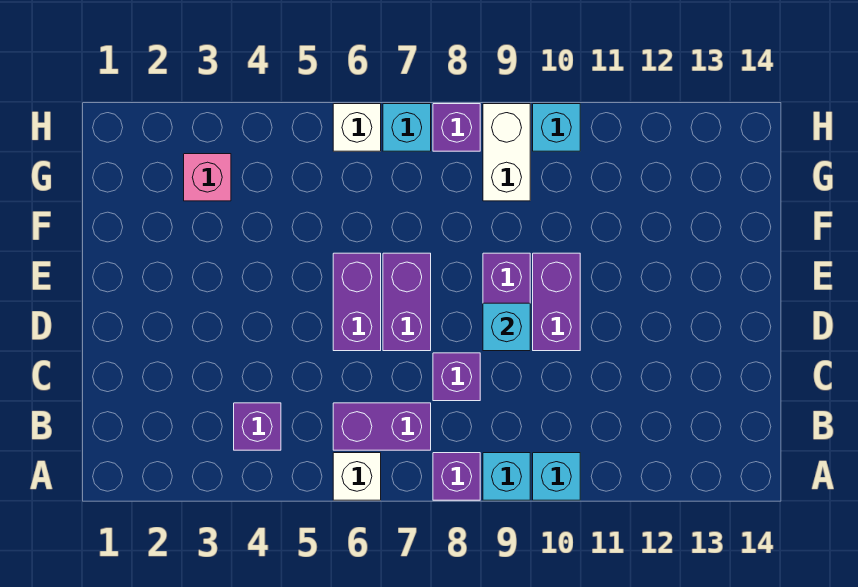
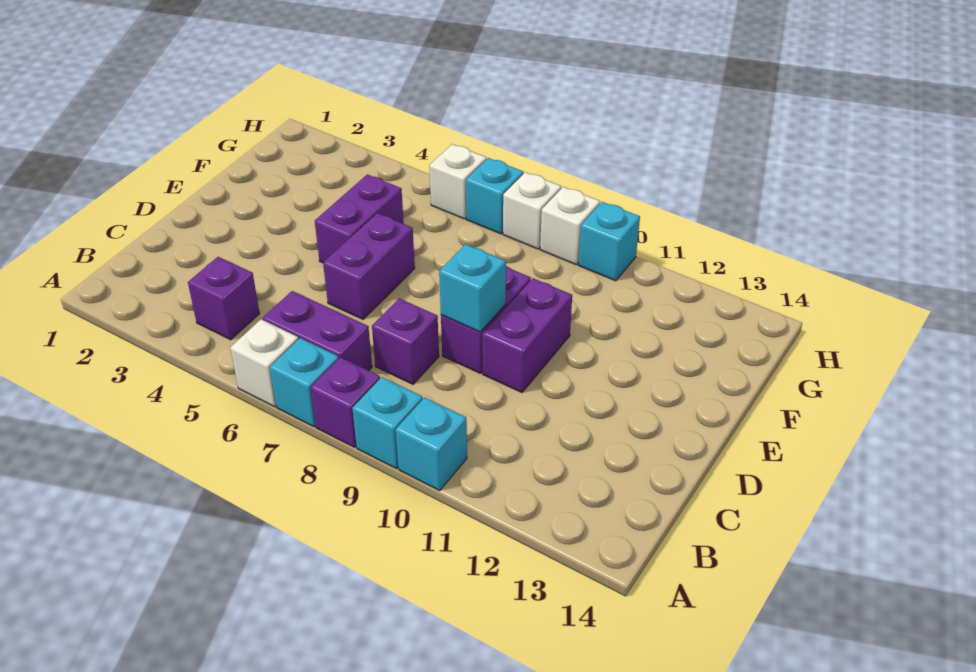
none -> cyan brick A7 level 1
purple brick D7:E7 level 1 -> purple brick E5:F5 level 1
pink brick G3 level 1 -> none
white brick G9:H9 level 1 -> white brick H9 level 1
purple brick H8 level 1 -> white brick H8 level 1

